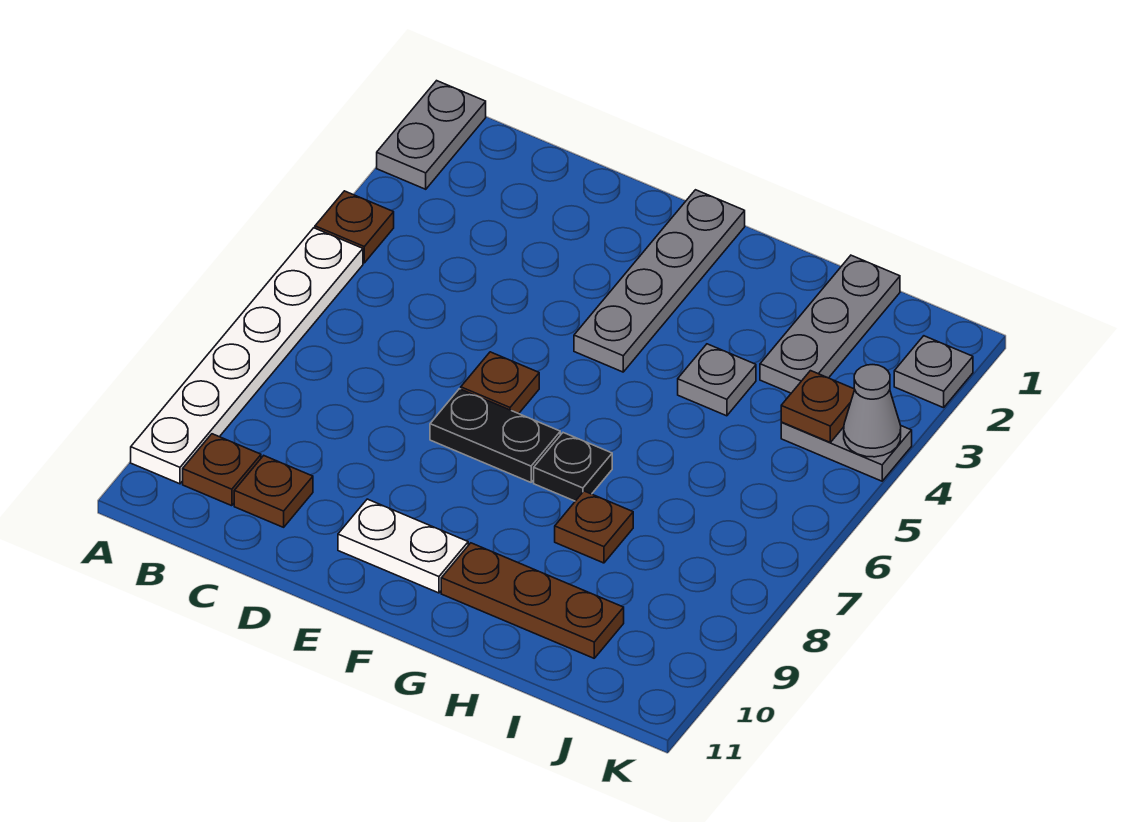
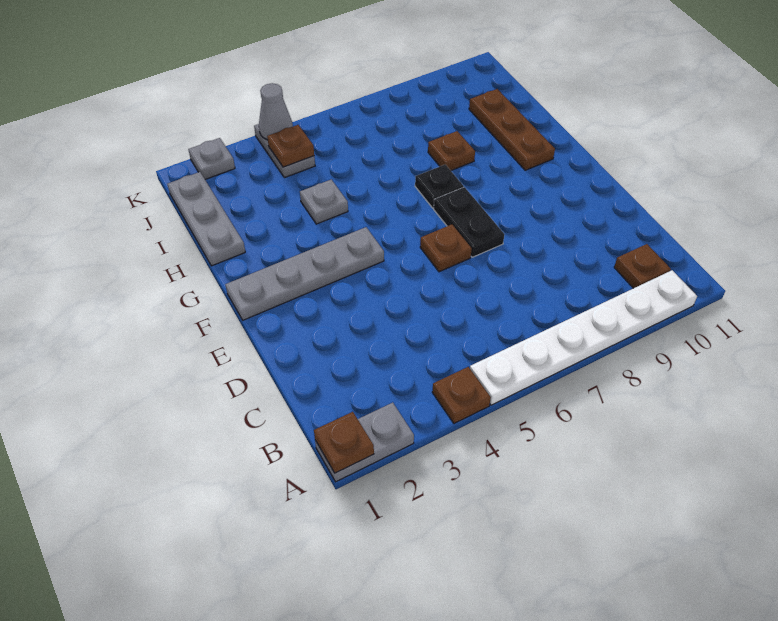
brown plate C10 level 1 -> brown plate A1 level 2
white plate E10:F10 level 1 -> none
grey plate I1:I3 level 1 -> grey plate H1:J1 level 1

